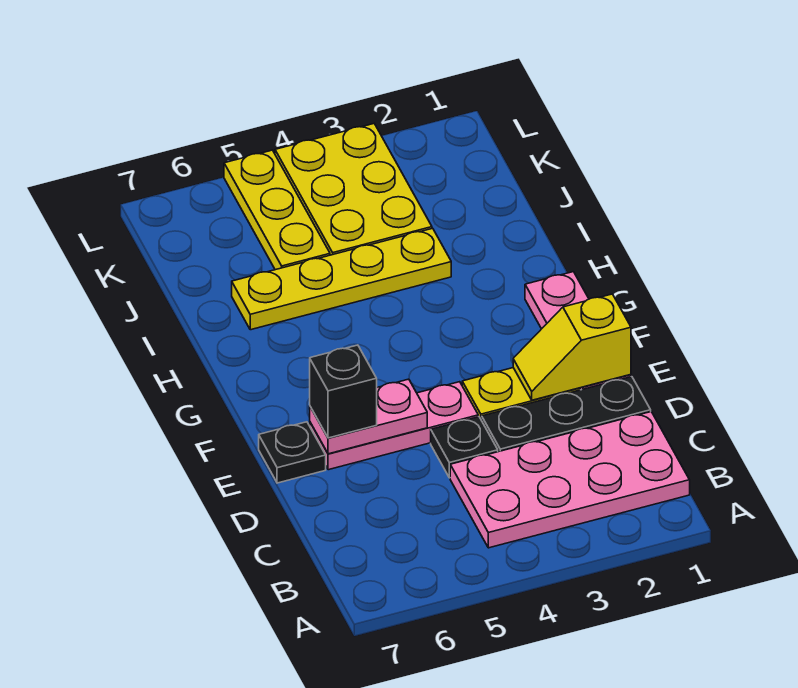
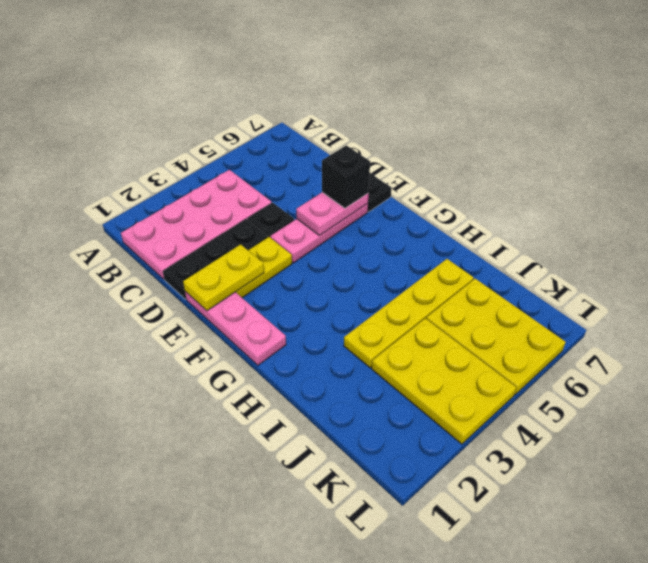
yellow slope E1:E2 level 2 top 1 -> yellow plate E1:E2 level 2
yellow plate J5:L5 level 1 -> yellow plate J5:L6 level 1

